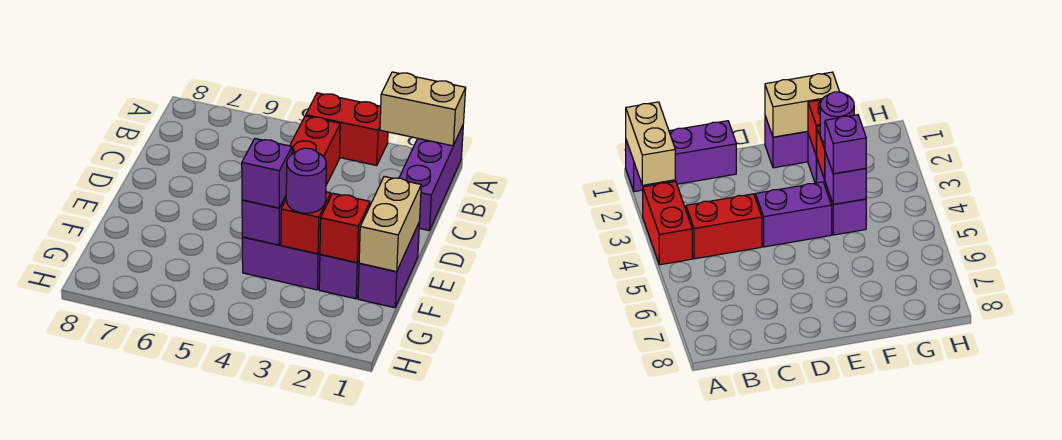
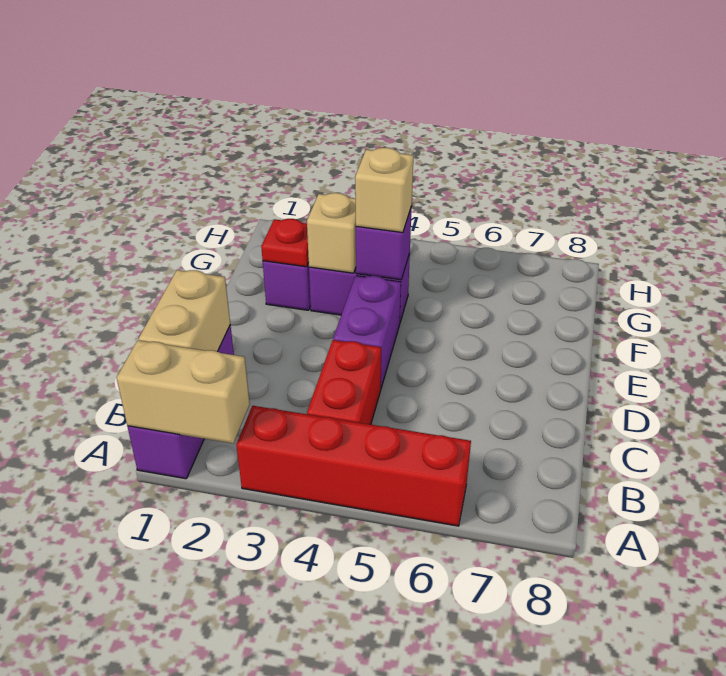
red brick A3:A4 level 1 -> red brick A3:A6 level 1
purple brick E1:F1 level 1 -> none
tan brick E1:F1 level 2 -> tan brick B1:C1 level 2
red brick F2 level 2 -> red plate F2 level 2
red brick F3 level 2 -> tan brick F3 level 2
purple round brick F3 level 3 -> none
purple brick F4 level 3 -> tan brick F4 level 3

